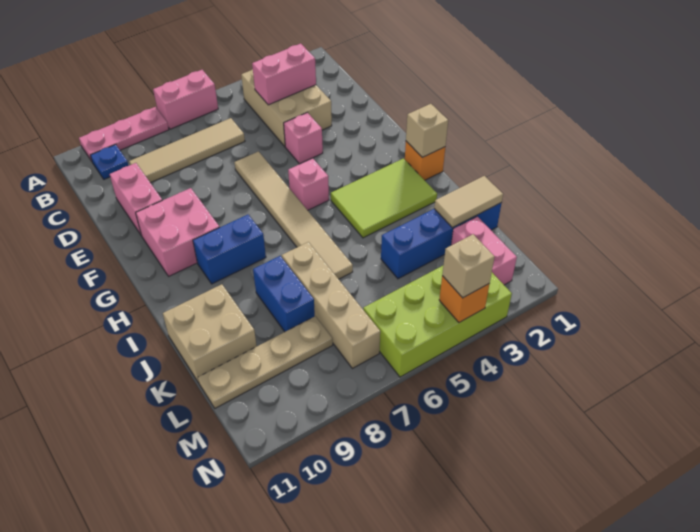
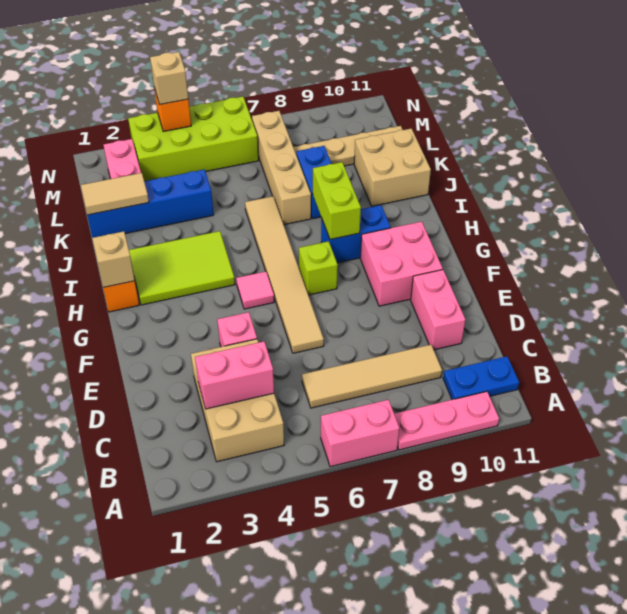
blue plate B10 level 1 -> blue plate B10:B11 level 1
pink brick G5 level 1 -> pink tile G5 level 1
none -> lime brick G7 level 1
none -> lime brick H8:I8 level 2

